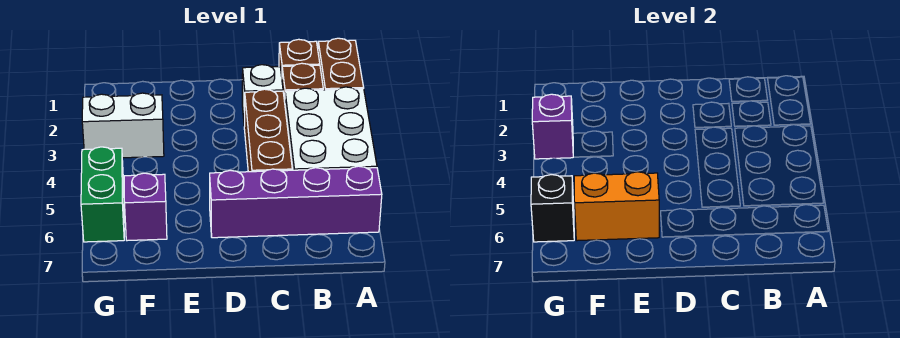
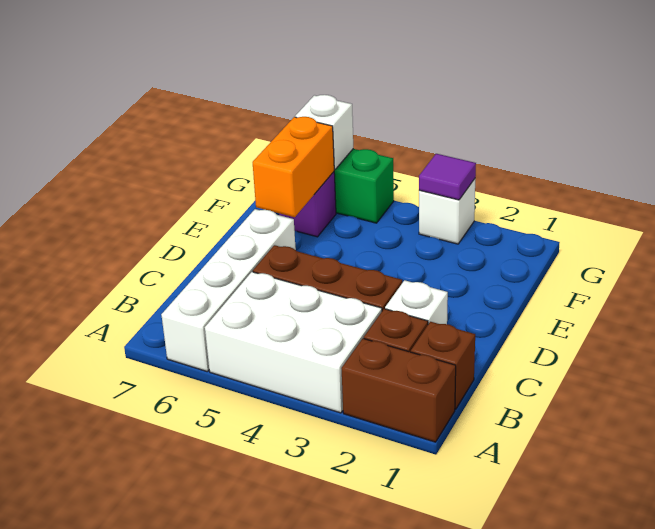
purple brick A6:D6 level 1 -> white brick A6:D6 level 1
white brick F3:G3 level 1 -> white brick G3 level 1
purple brick G3 level 2 -> purple tile G3 level 2
black brick G6 level 2 -> white brick G6 level 2

